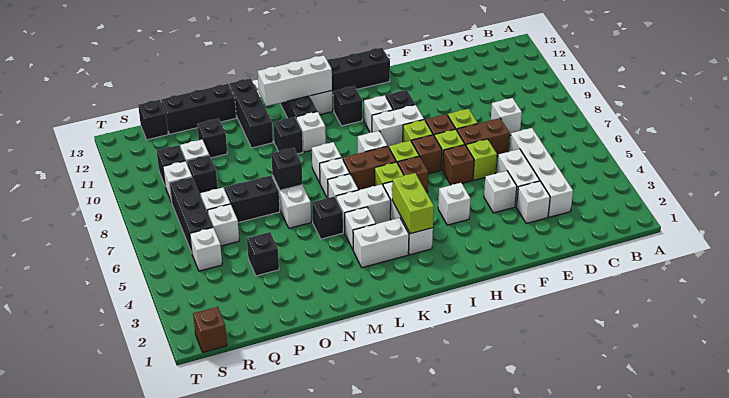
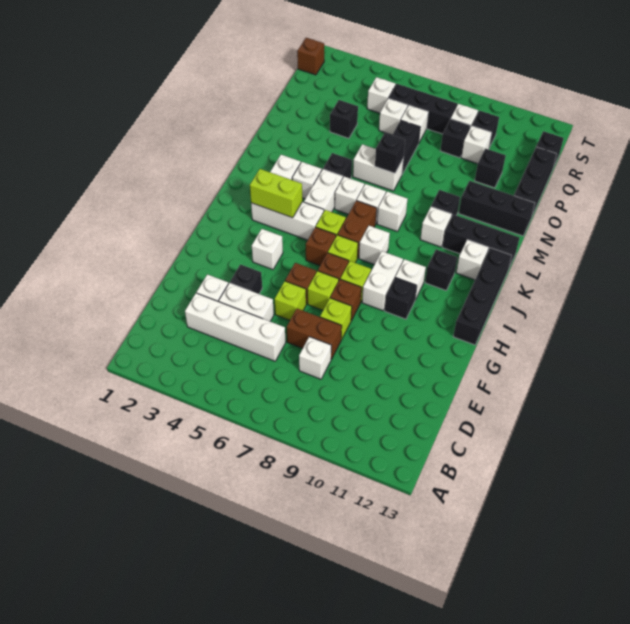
brown brick E7:F7 level 1 -> brown brick E7:E8 level 1
white brick F4 level 1 -> black brick F4 level 1
white brick K12:M12 level 2 -> none

